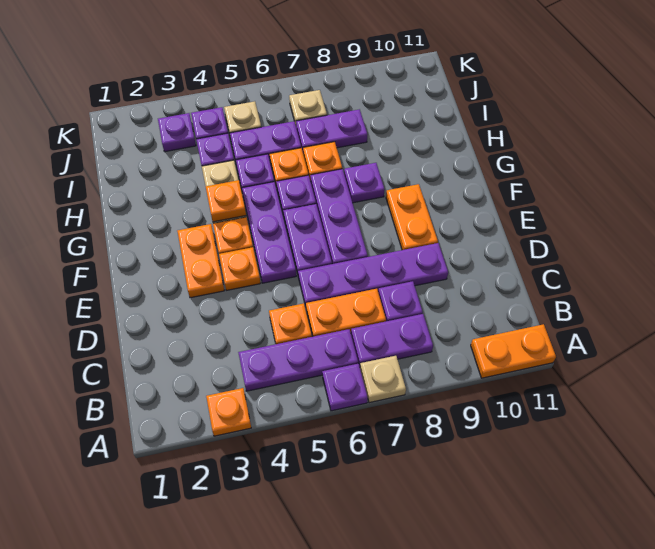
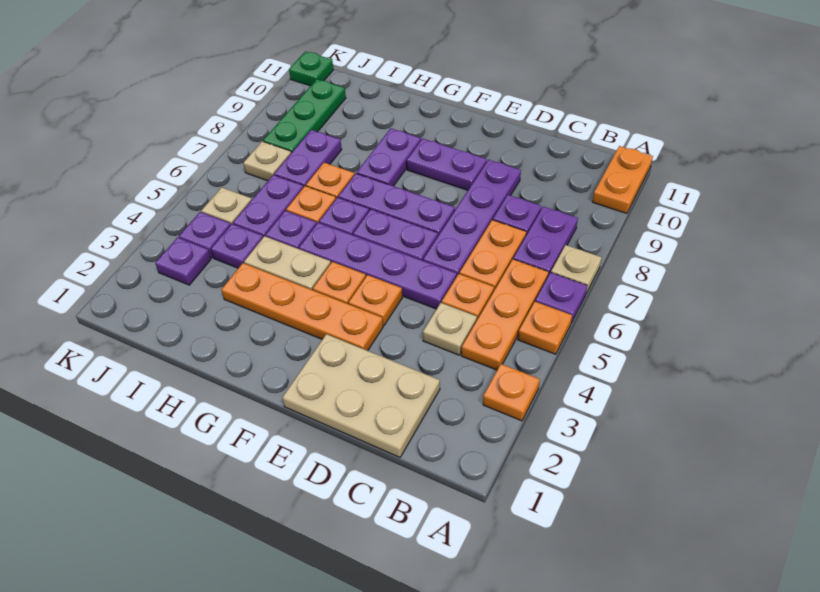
purple plate B4:B6 level 1 -> orange plate B4:B6 level 1
none -> tan plate C1:E2 level 1
none -> tan plate C4 level 1
orange plate E3:F3 level 1 -> orange plate E3:H3 level 1
purple plate E5:G5 level 1 -> purple plate D5:G5 level 1
orange plate E9:F9 level 1 -> purple plate E9:F9 level 1
orange plate G4 level 2 -> orange plate A5 level 1
purple plate G8 level 1 -> purple plate G8:G9 level 1
none -> green plate J8:J10 level 1
none -> green plate K11 level 1

